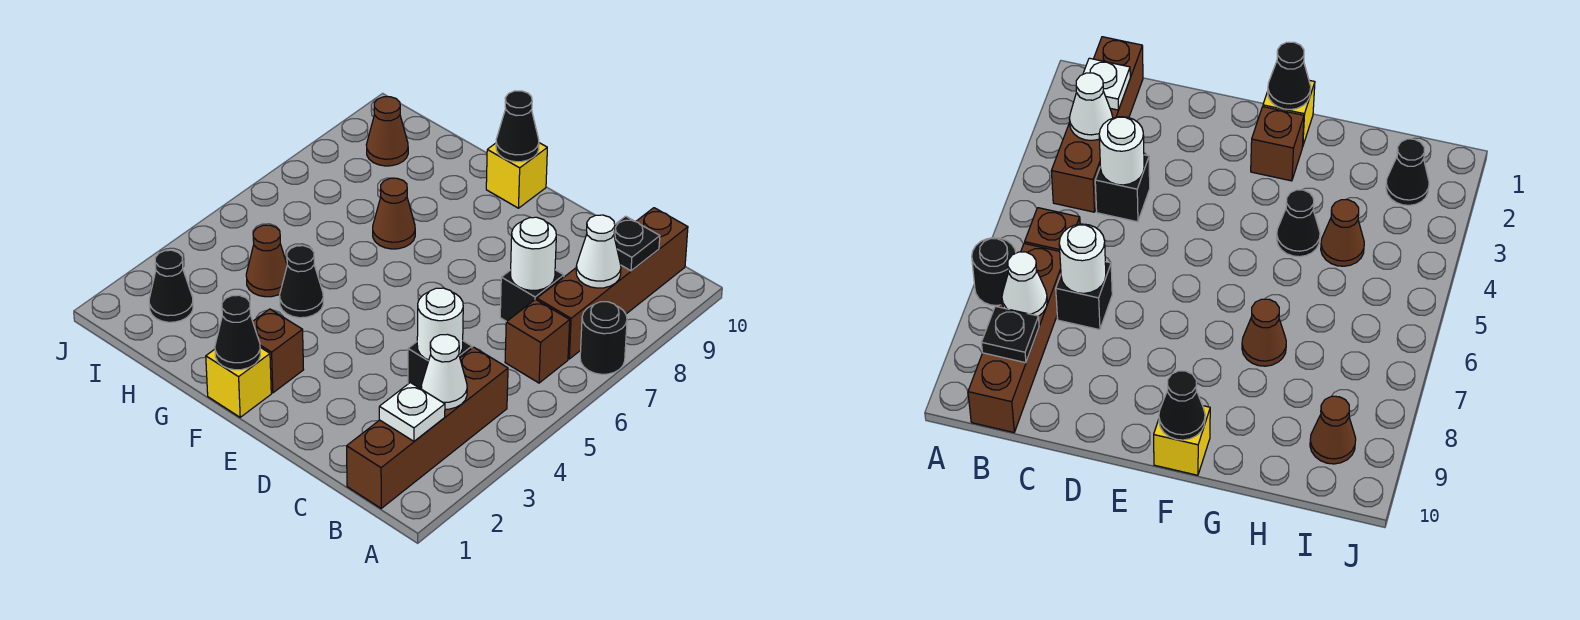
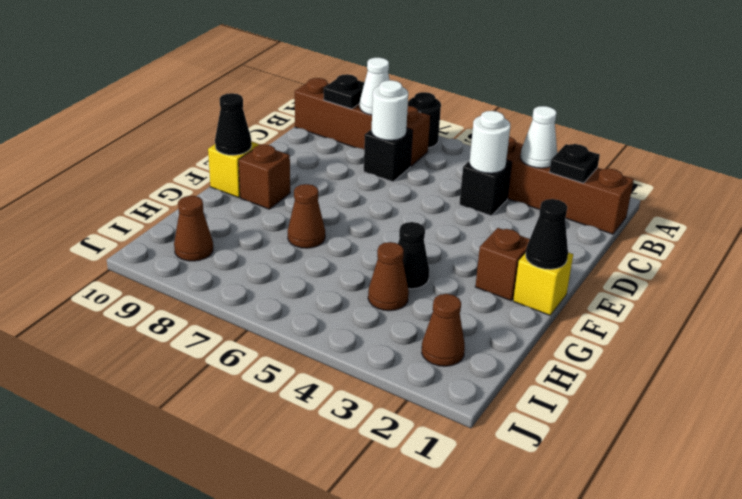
white plate B2 level 2 -> black plate B2 level 2
brown brick B6 level 1 -> brown brick F9 level 1
black cone I2 level 1 -> brown cone I2 level 1

